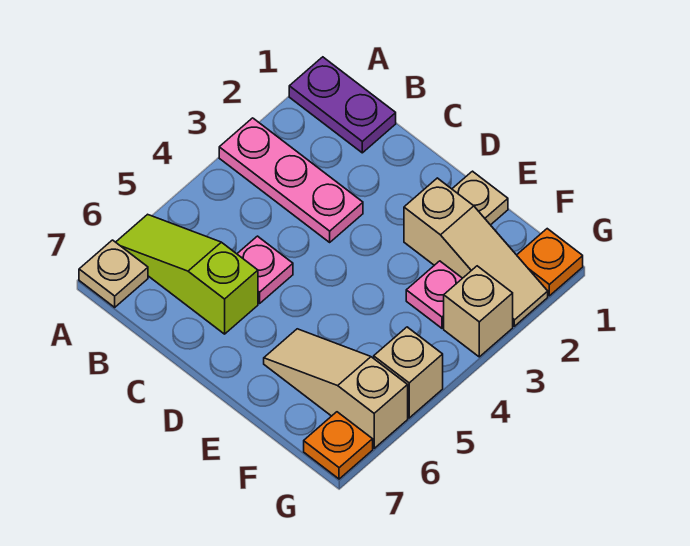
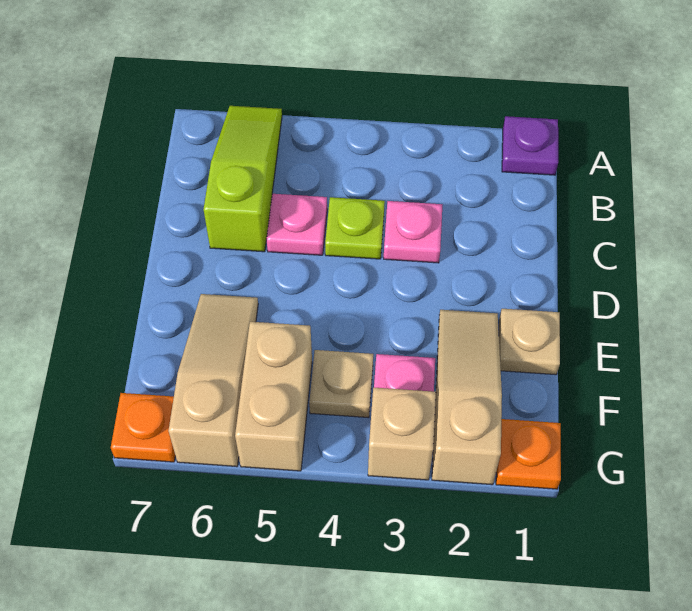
purple plate A1:B1 level 1 -> purple plate A1 level 1
pink plate A3:C3 level 1 -> pink plate C3 level 1
tan plate A7 level 1 -> tan plate F4 level 1
none -> lime plate C4 level 1
tan slope E2:G2 level 1 top E -> tan slope E2:G2 level 1 top G
tan brick G5 level 1 -> tan brick F5:G5 level 1

